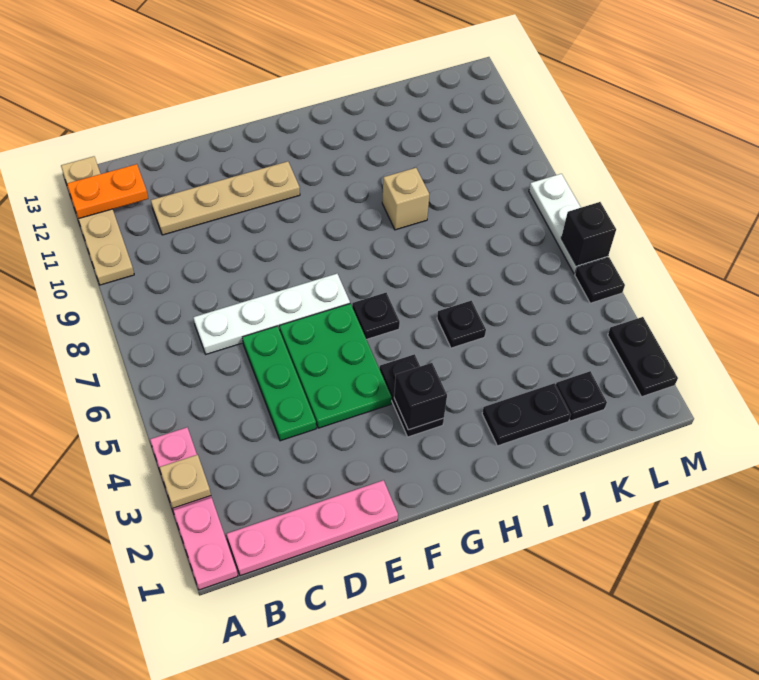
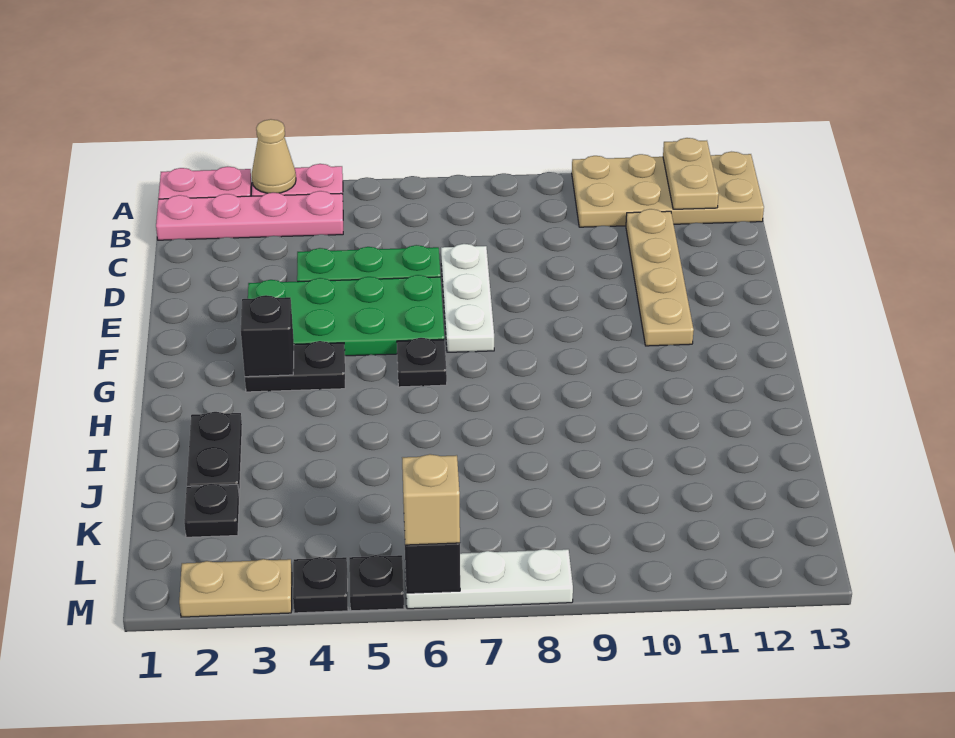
tan plate A3 level 2 -> tan cone A3 level 2
tan plate A10:A13 level 1 -> tan plate A10:B13 level 1
orange plate A12:B12 level 2 -> tan plate A12:B12 level 2
pink plate B1:E1 level 1 -> pink plate B1:B4 level 1
white plate C7:F7 level 1 -> white plate D7:F7 level 1
green plate E4:F6 level 1 -> green plate E3:F6 level 1
black plate I5 level 1 -> black plate M4 level 1
tan brick I9 level 1 -> tan brick M6 level 3
black plate M2:M3 level 1 -> tan plate M2:M3 level 1

